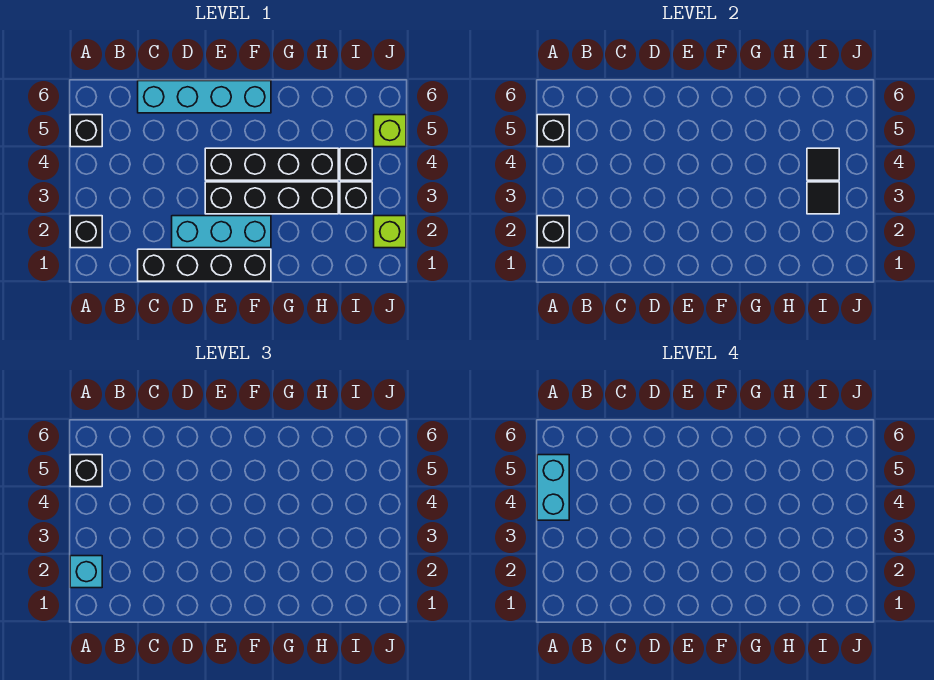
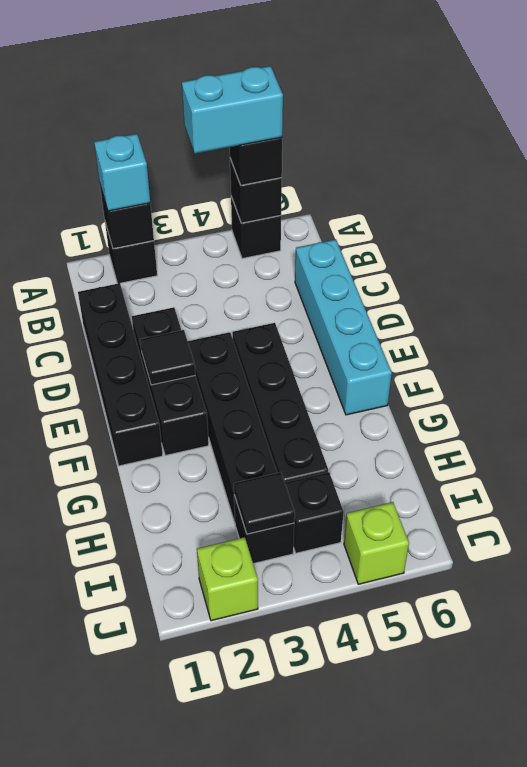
cyan brick D2:F2 level 1 -> black brick D2:F2 level 1
black tile I4 level 2 -> black tile E2 level 2

